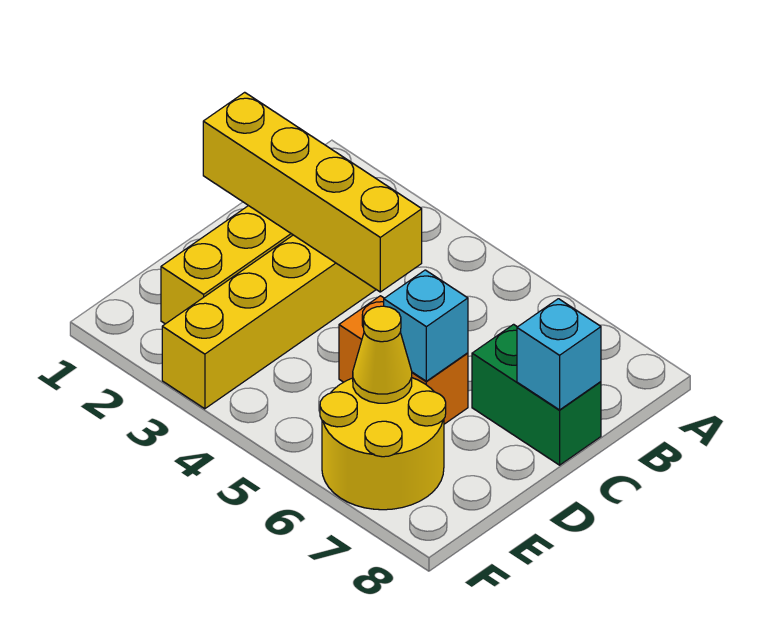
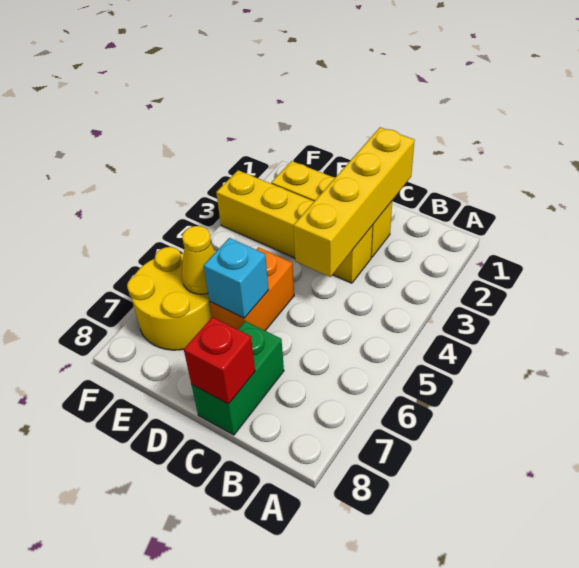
cyan brick C8 level 2 -> red brick C8 level 2

